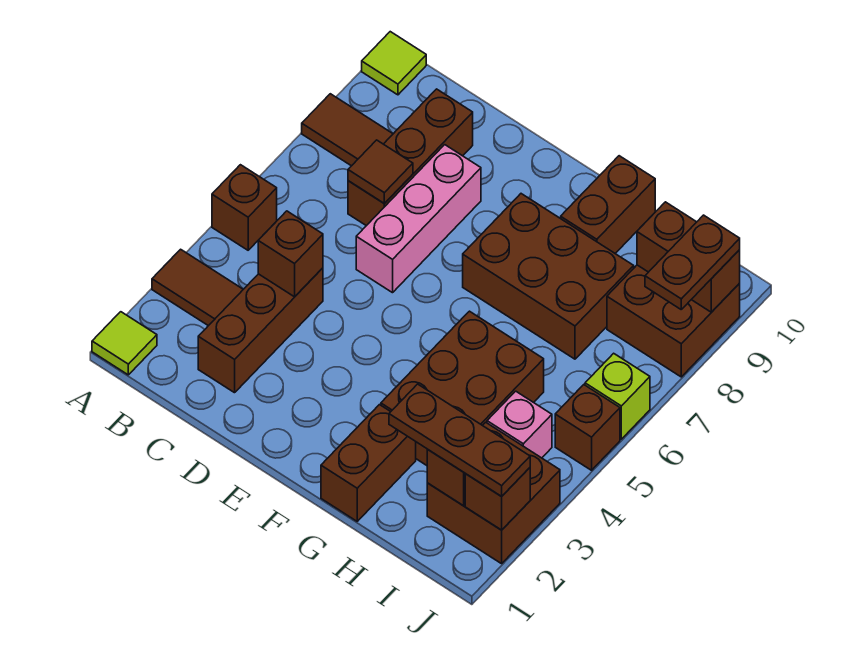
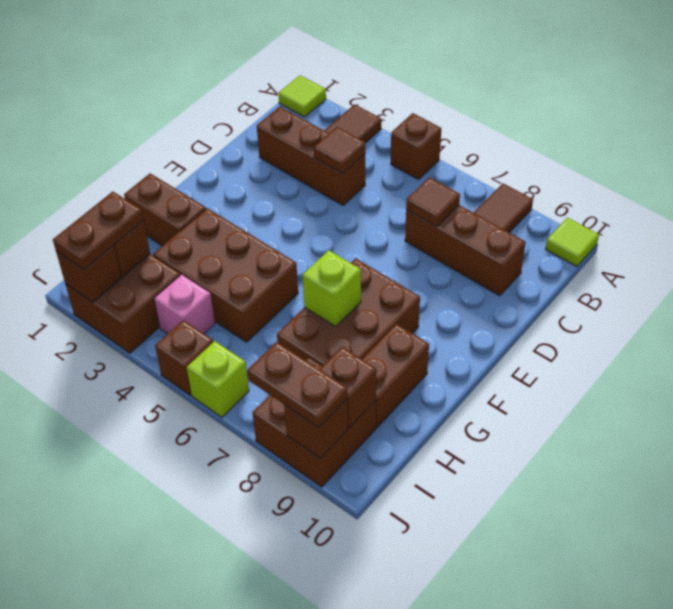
brown brick C4 level 2 -> brown tile C4 level 2
pink brick D6:D8 level 1 -> none
none -> lime brick G7 level 2
brown brick G9:G10 level 1 -> brown brick G9:H9 level 1
brown plate H2:J2 level 3 -> brown plate I2:J2 level 3

